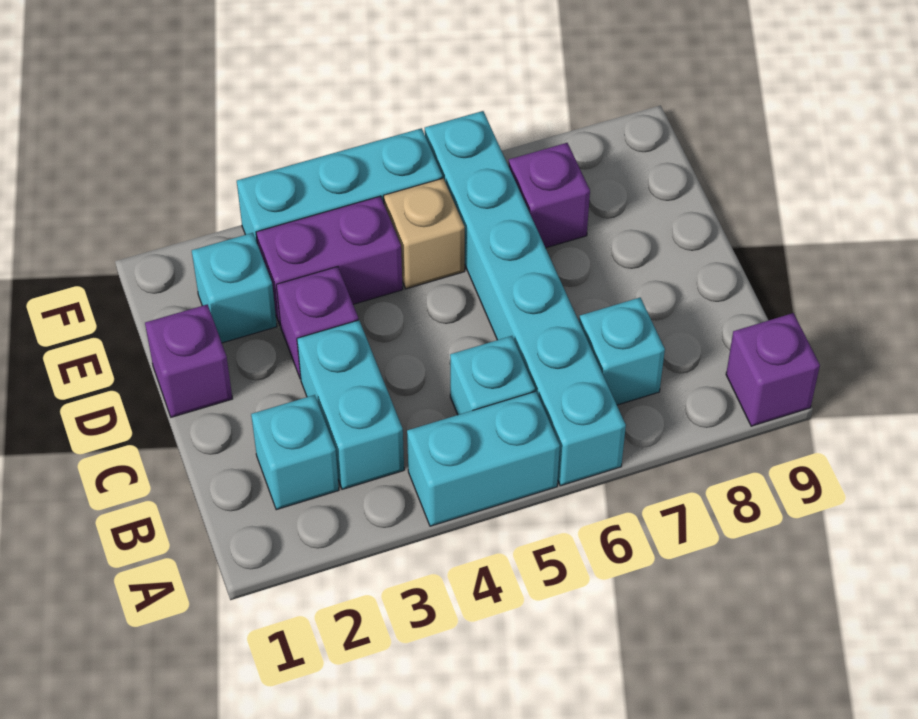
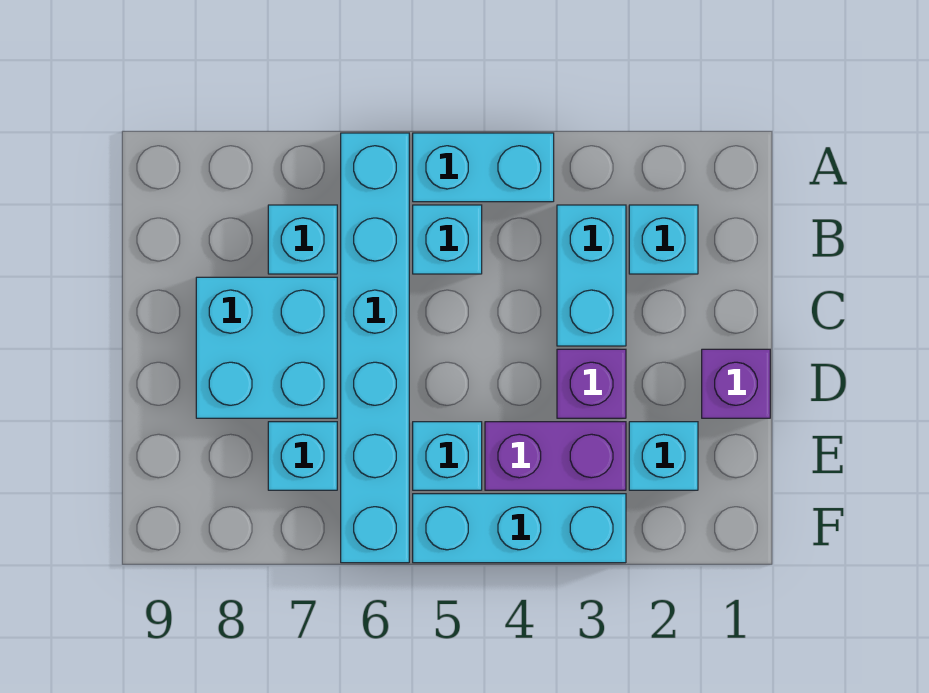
purple brick A9 level 1 -> none
none -> cyan brick C7:D8 level 1
tan brick E5 level 1 -> cyan brick E5 level 1
purple brick E7 level 1 -> cyan brick E7 level 1

